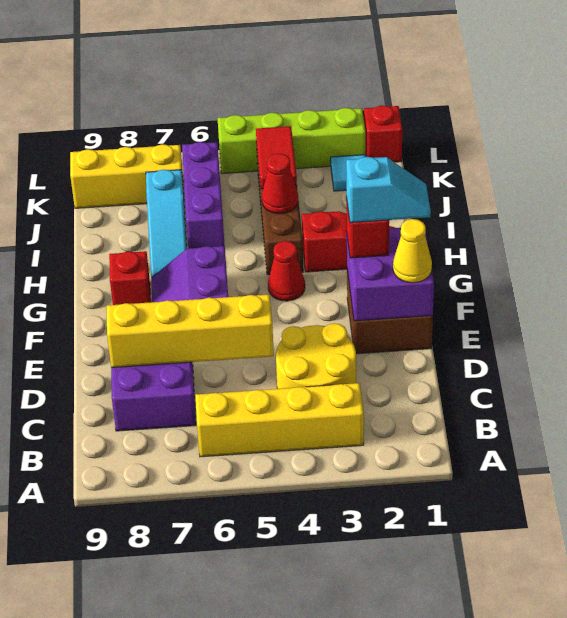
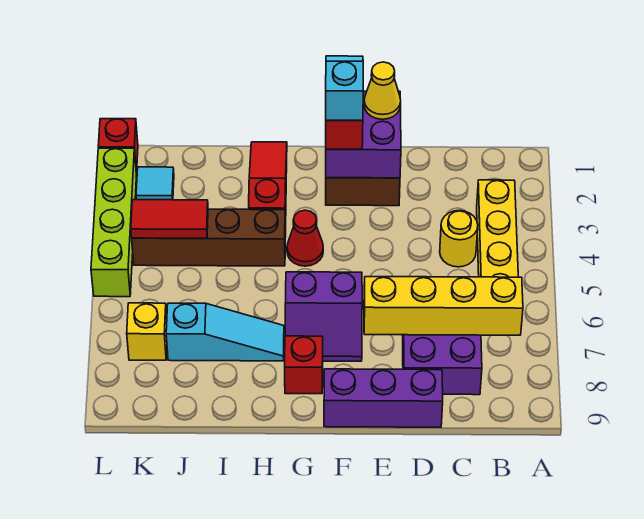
yellow round brick C3:D4 level 1 -> yellow round brick C4 level 1
yellow brick D5:D8 level 2 -> yellow brick B7:E7 level 2
red cone I4 level 2 -> none
purple brick I6:K6 level 1 -> purple brick D9:F9 level 1
yellow brick K7:K9 level 1 -> yellow brick K7 level 1

